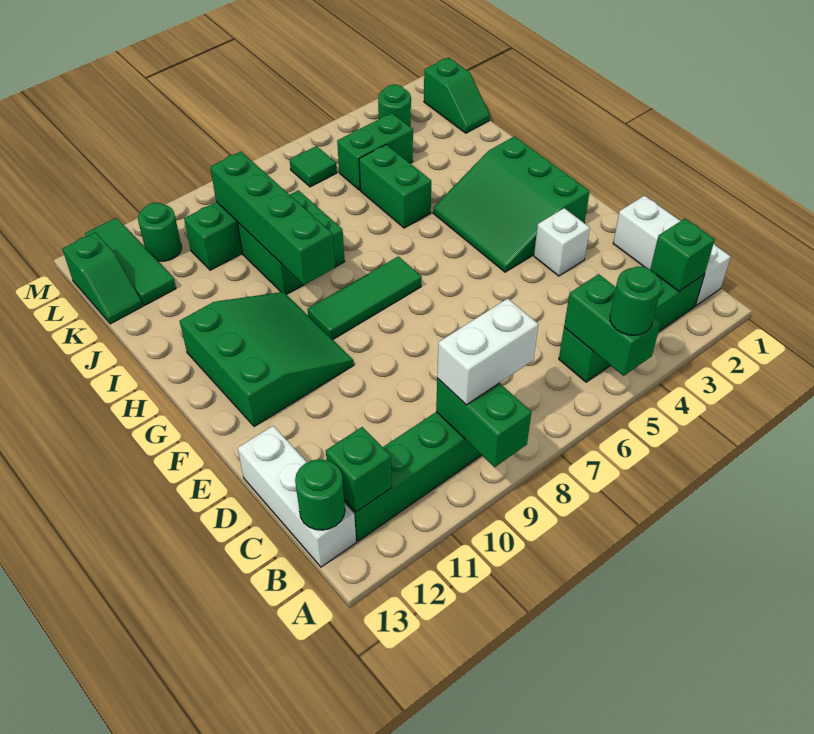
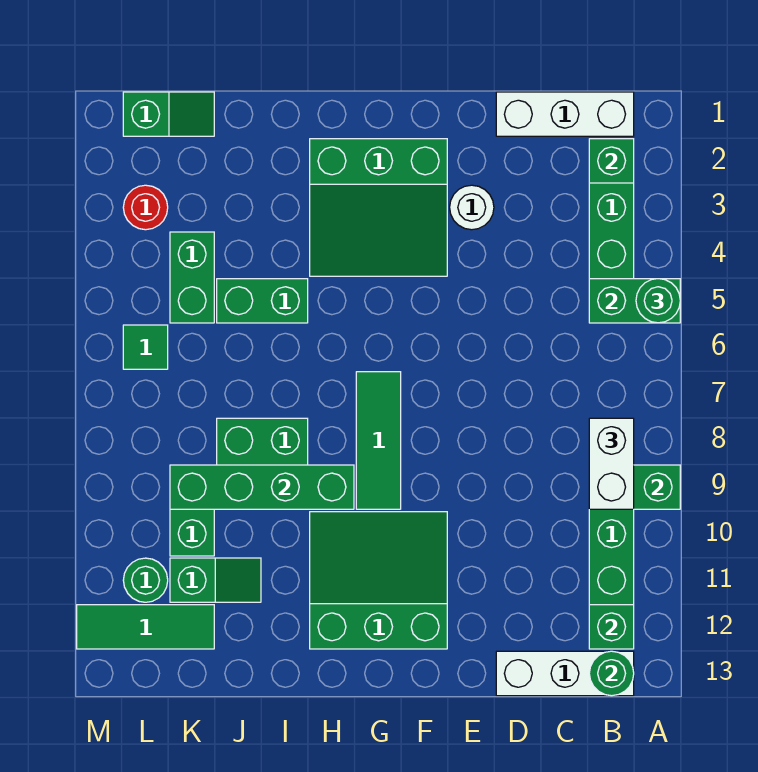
white brick E3 level 1 -> white round brick E3 level 1
green slope K13:L13 level 1 top L -> green slope J11:K11 level 1 top K
green round brick L3 level 1 -> red round brick L3 level 1

